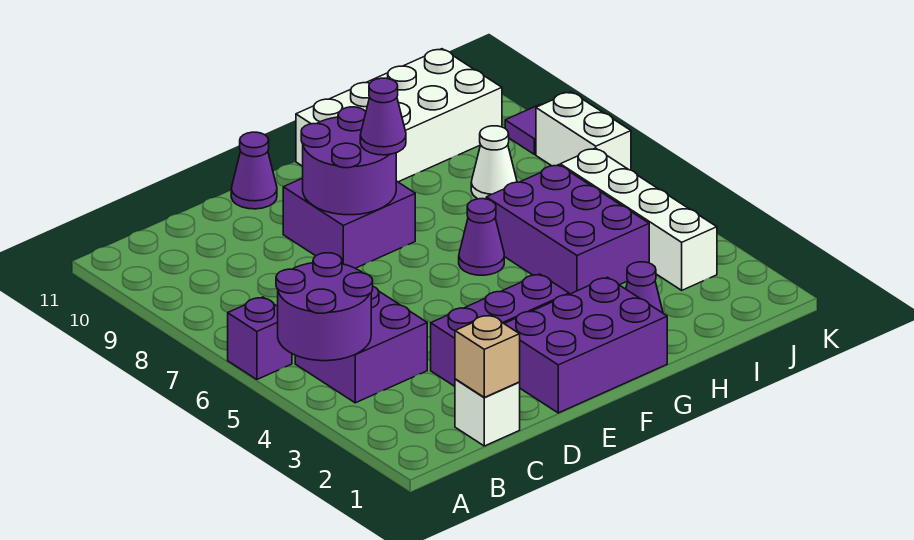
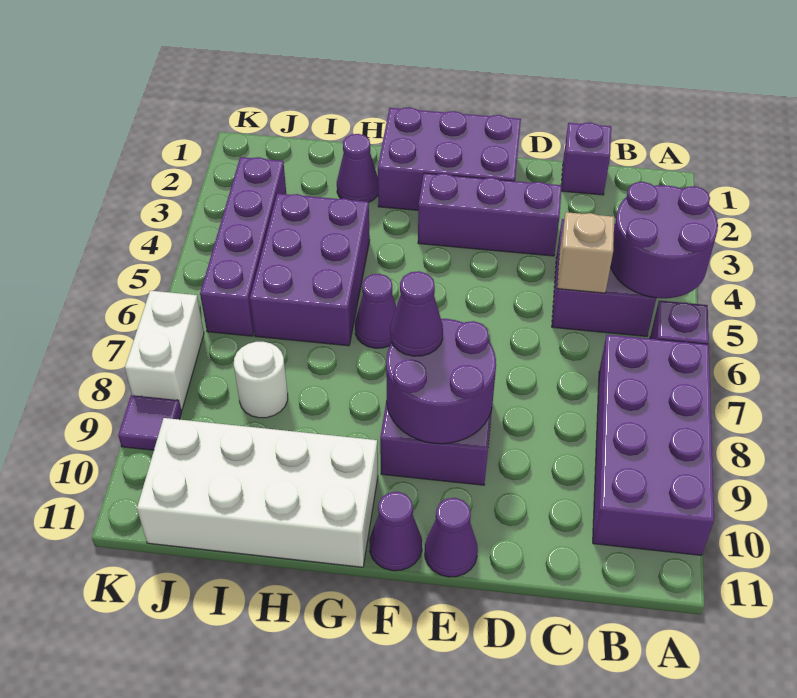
none -> purple brick A7:B10 level 1
white brick C1 level 1 -> purple brick C1 level 1
tan brick C1 level 2 -> tan brick C5 level 2
none -> purple cone F11 level 1
white cone I8 level 1 -> white round brick I8 level 1
white brick J3:J6 level 1 -> purple brick J3:J6 level 1

